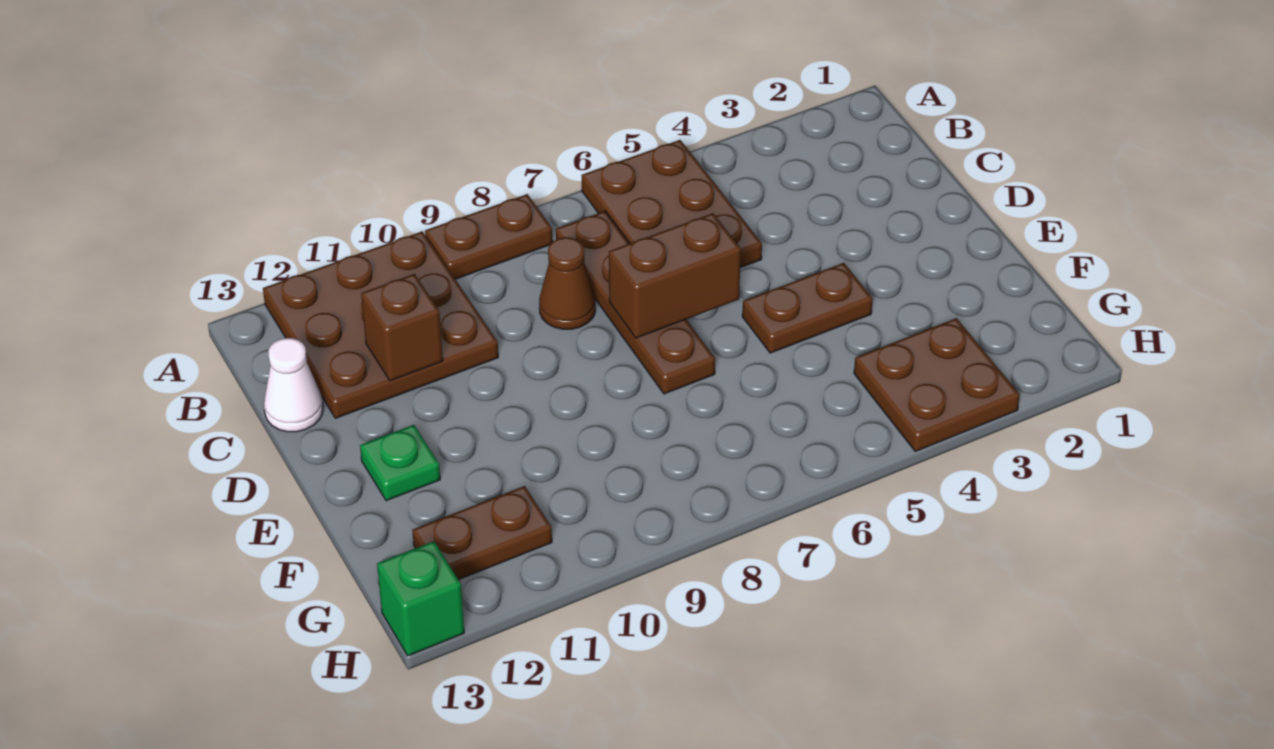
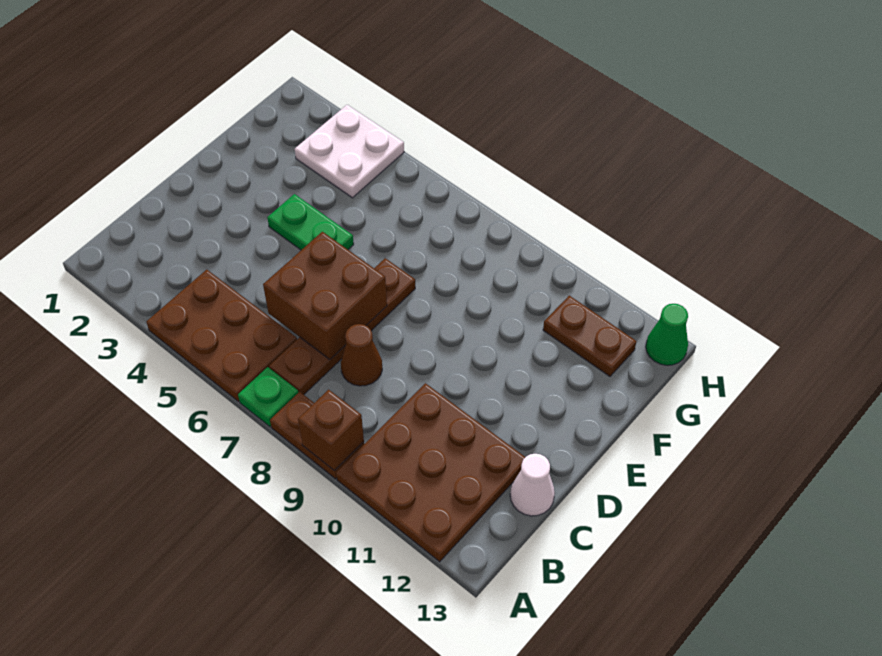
brown plate A5:C6 level 1 -> brown plate A4:B6 level 1
brown brick C11 level 2 -> brown brick A9 level 2
brown brick D6:D7 level 2 -> brown brick C6:D7 level 2
brown plate E4:E5 level 1 -> green plate E4:E5 level 1
green plate E12 level 1 -> green plate A7 level 1
brown plate G3:H4 level 1 -> white plate G3:H4 level 1
green brick H13 level 1 -> green cone H13 level 1

